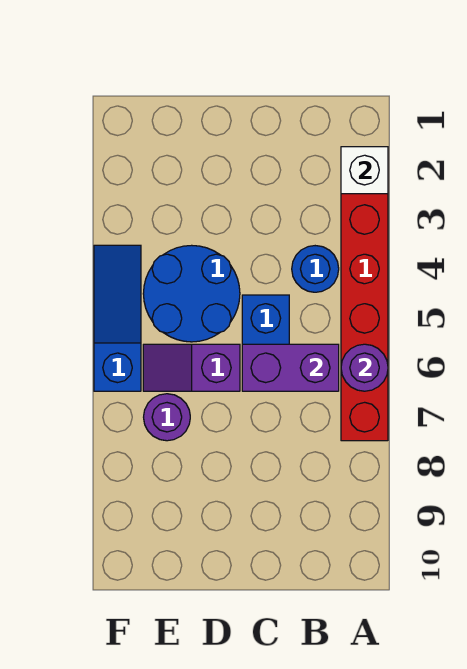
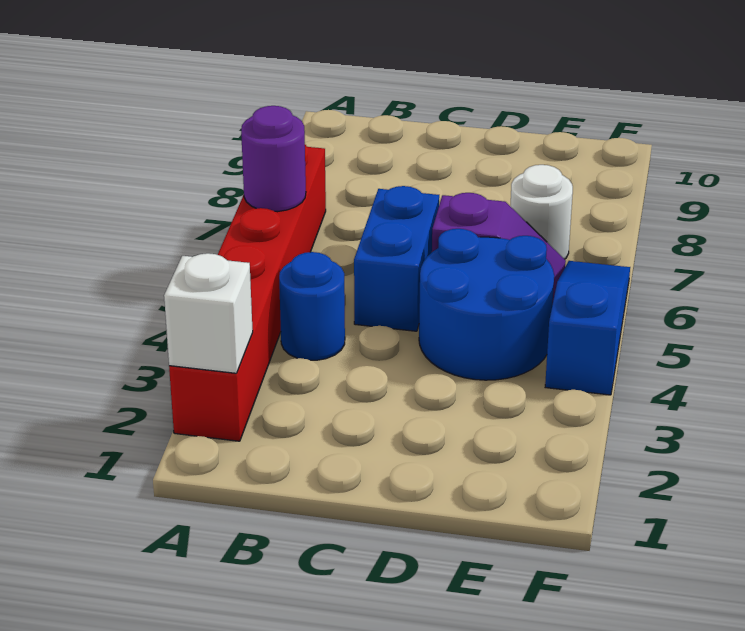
purple brick B6:C6 level 2 -> none
purple round brick E7 level 1 -> white round brick E7 level 1
blue slope F4:F6 level 1 top 6 -> blue slope F4:F6 level 1 top 4

